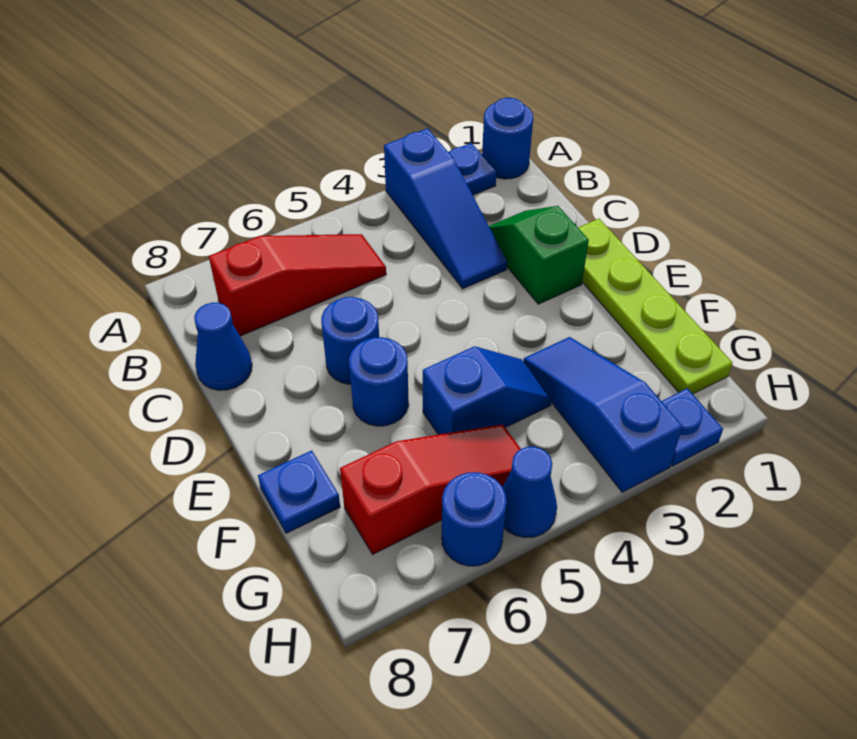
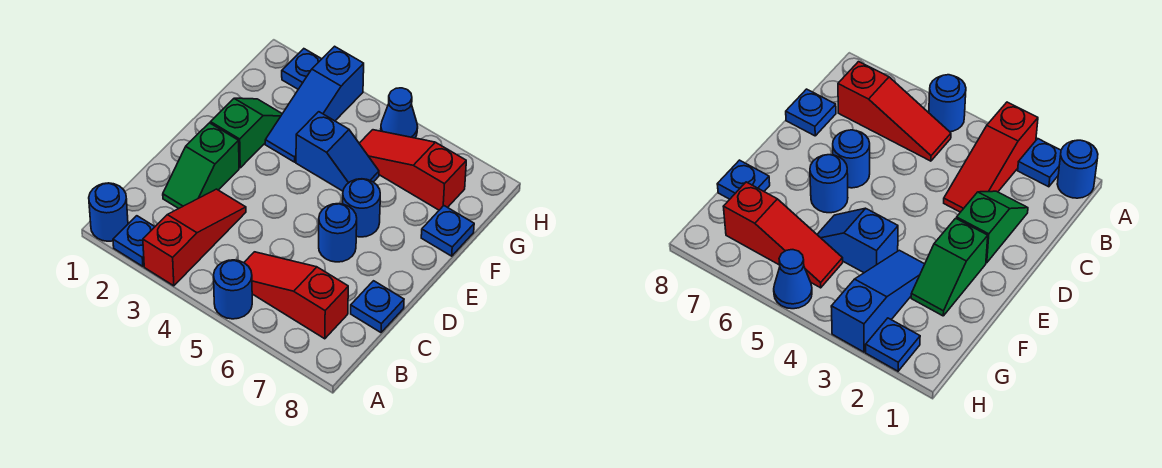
blue slope A3:C3 level 1 top A -> red slope A3:C3 level 1 top A
blue cone C8 level 1 -> blue plate C8 level 1
lime plate D1:G1 level 1 -> none
none -> green slope E2:F2 level 1 top E
blue slope F4:F5 level 1 top 5 -> blue slope F4:F5 level 1 top 4
blue round brick H6 level 1 -> blue round brick A5 level 1

